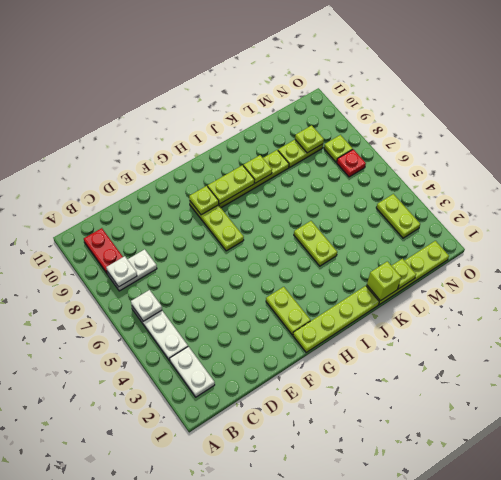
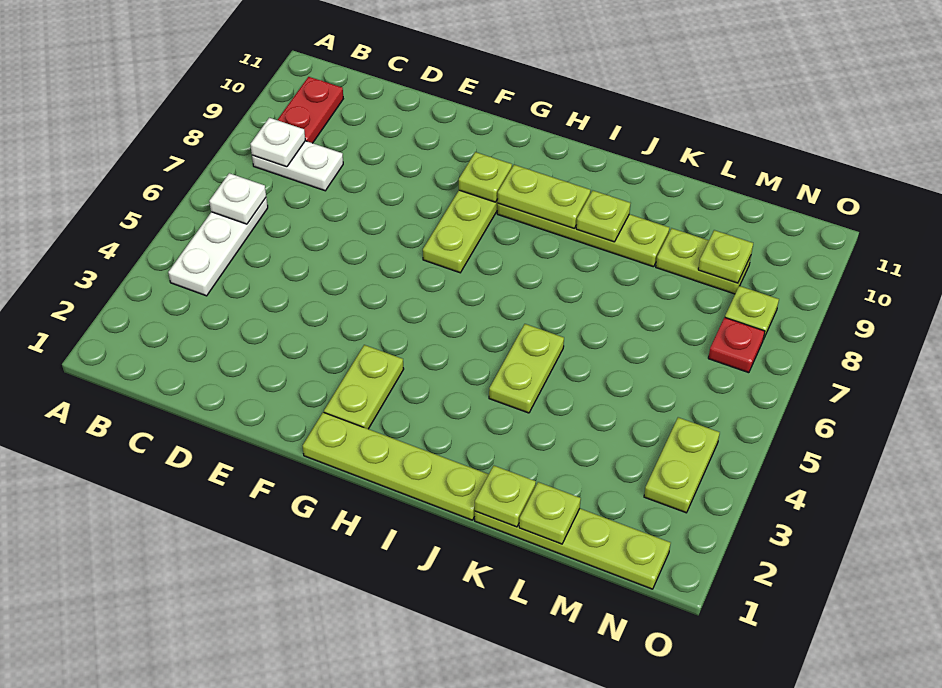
white plate B2:B3 level 1 -> none
lime brick K1 level 2 -> lime plate K1 level 2

